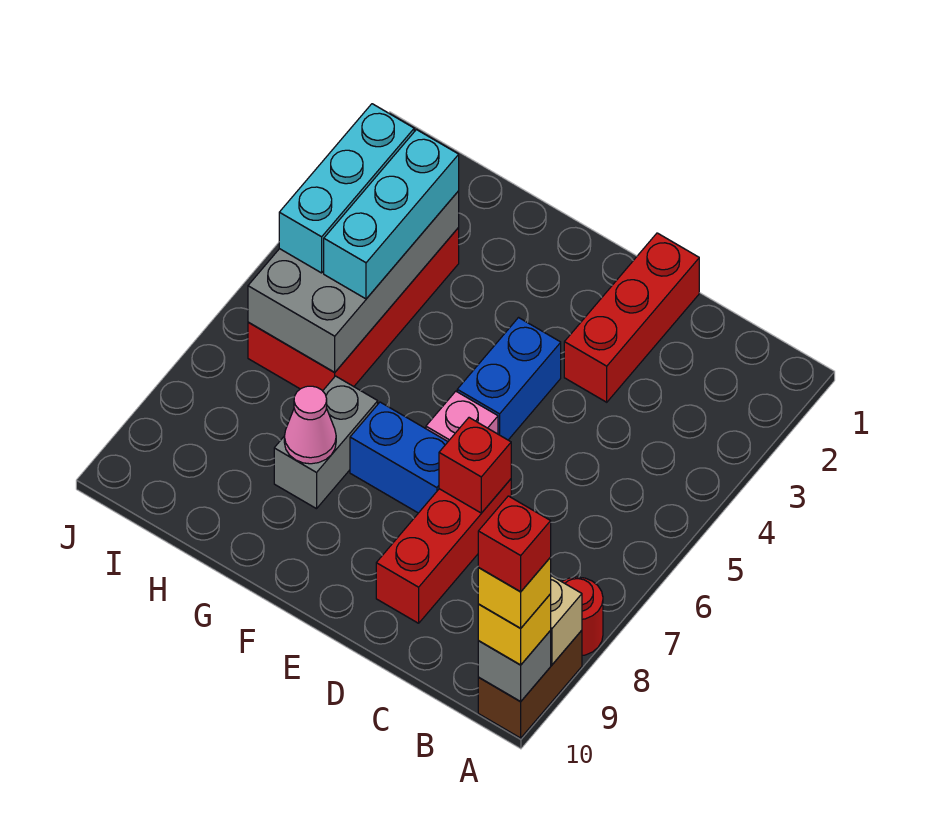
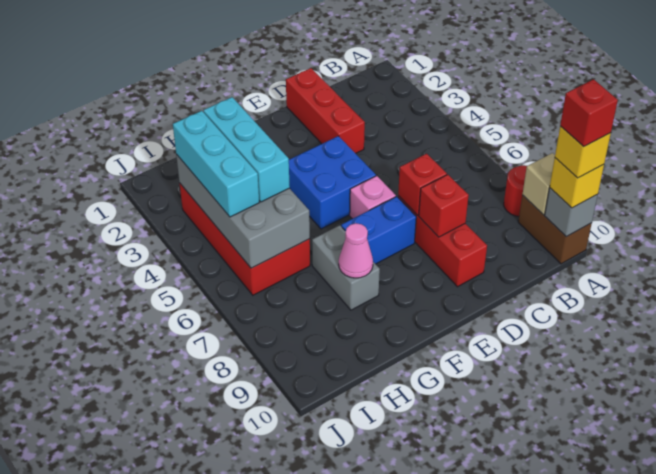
none -> red brick D8 level 2
blue brick E4:E5 level 1 -> blue brick E4:F5 level 1

